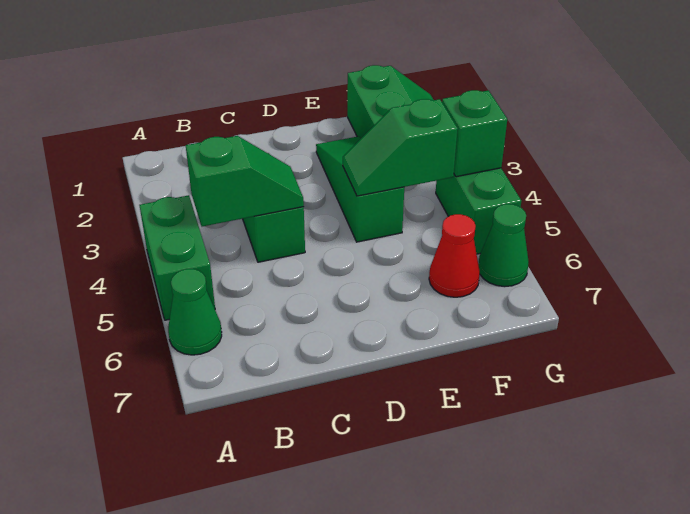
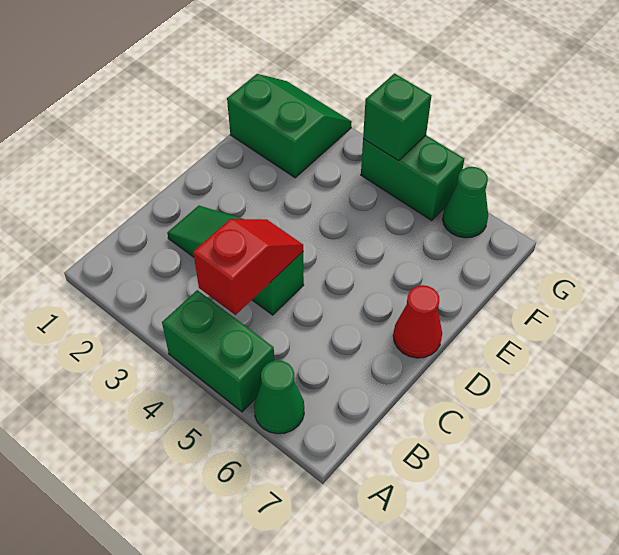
green slope B4:C4 level 2 top B -> red slope B4:C4 level 2 top B
green slope E2:E4 level 1 top 4 -> none
green slope E4:F4 level 2 top F -> none
red cone F6 level 1 -> red cone D7 level 1

